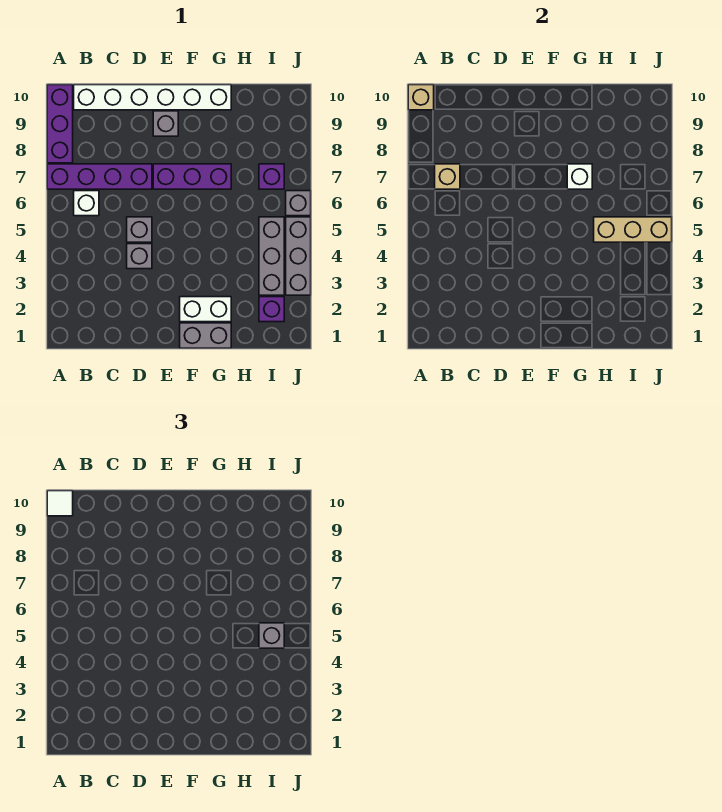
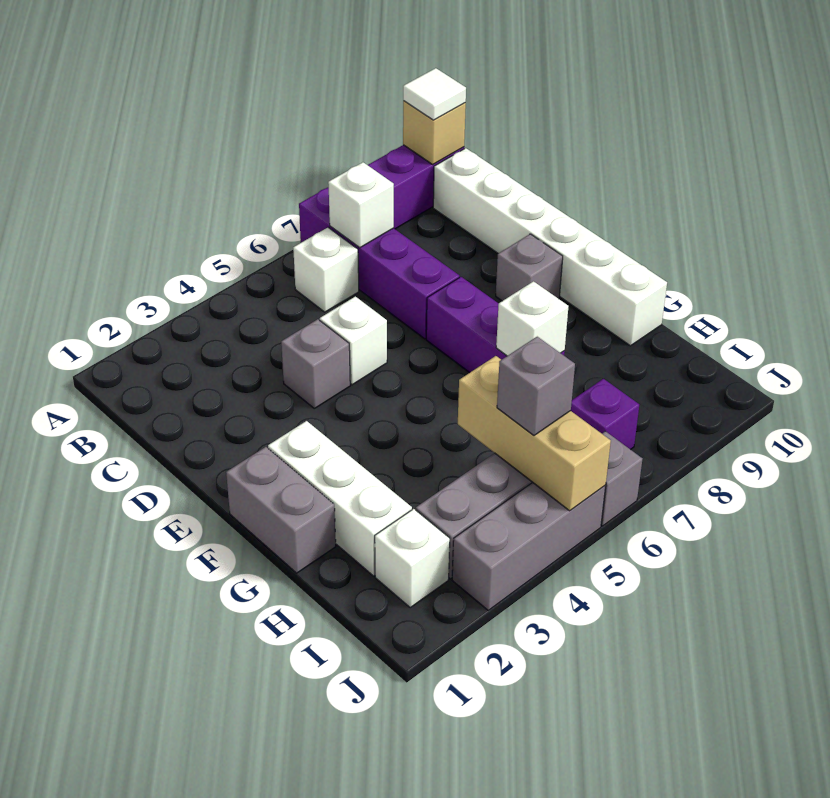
tan brick B7 level 2 -> white brick B7 level 2
grey brick D5 level 1 -> white brick D5 level 1
white brick F2:G2 level 1 -> white brick F2:H2 level 1
purple brick I2 level 1 -> white brick I2 level 1

